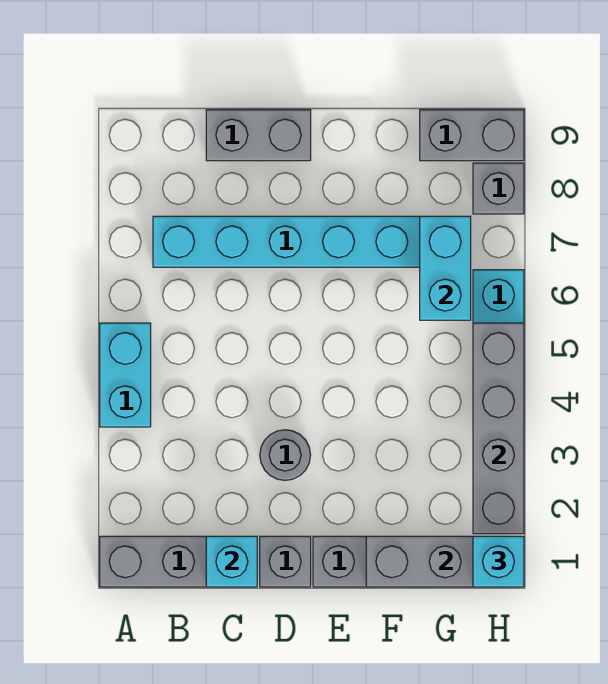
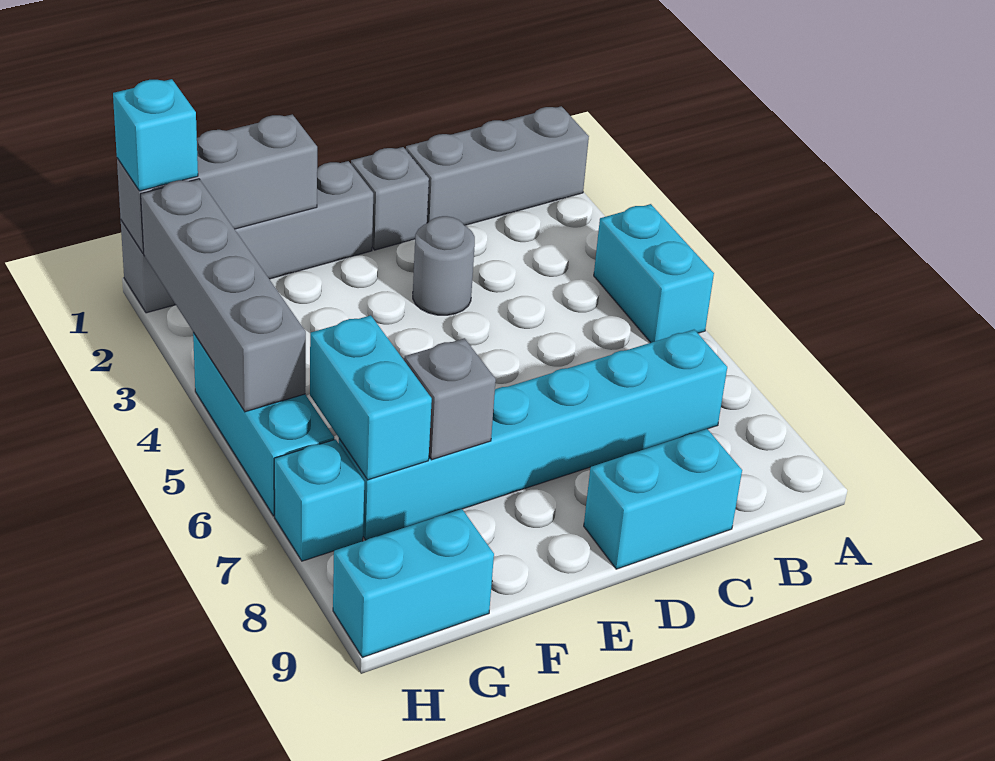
cyan brick C1 level 2 -> cyan brick H7 level 1
grey brick C9:D9 level 1 -> cyan brick C9:D9 level 1
grey brick G9:H9 level 1 -> cyan brick G9:H9 level 1
grey brick H8 level 1 -> grey brick F7 level 2

